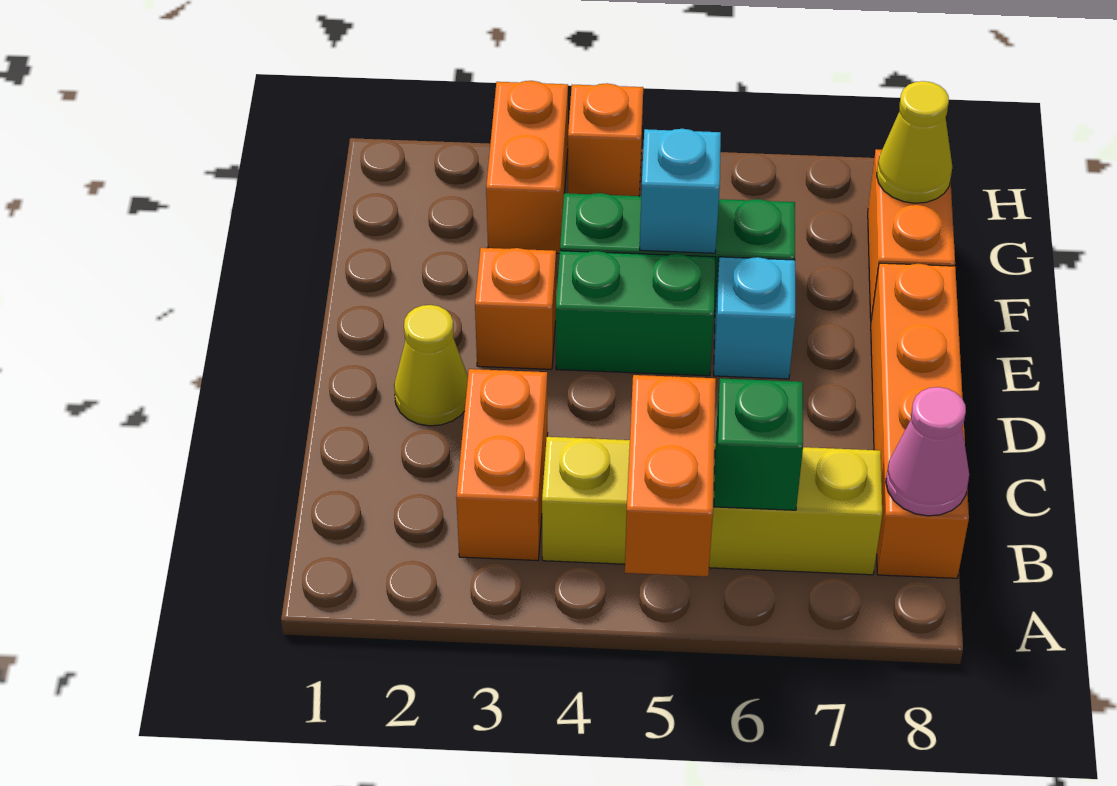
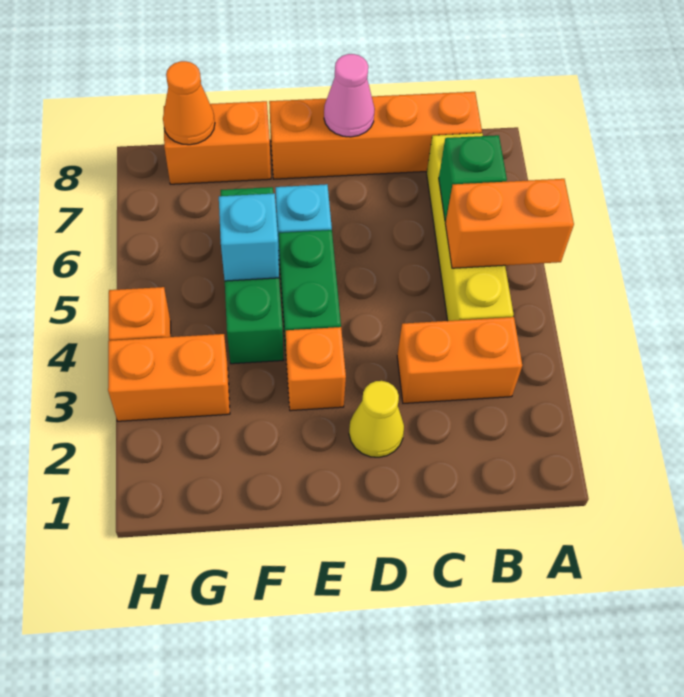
pink cone B8 level 2 -> pink cone D8 level 2
yellow cone G8 level 2 -> orange cone G8 level 2

